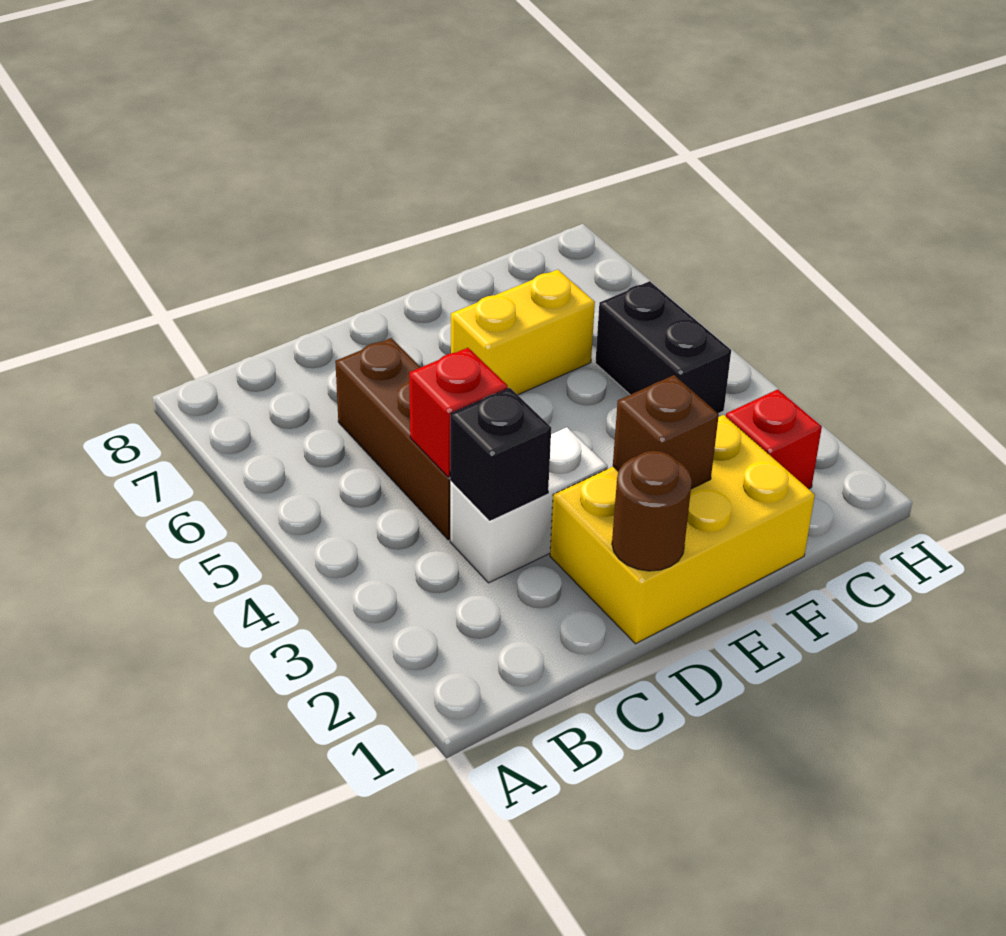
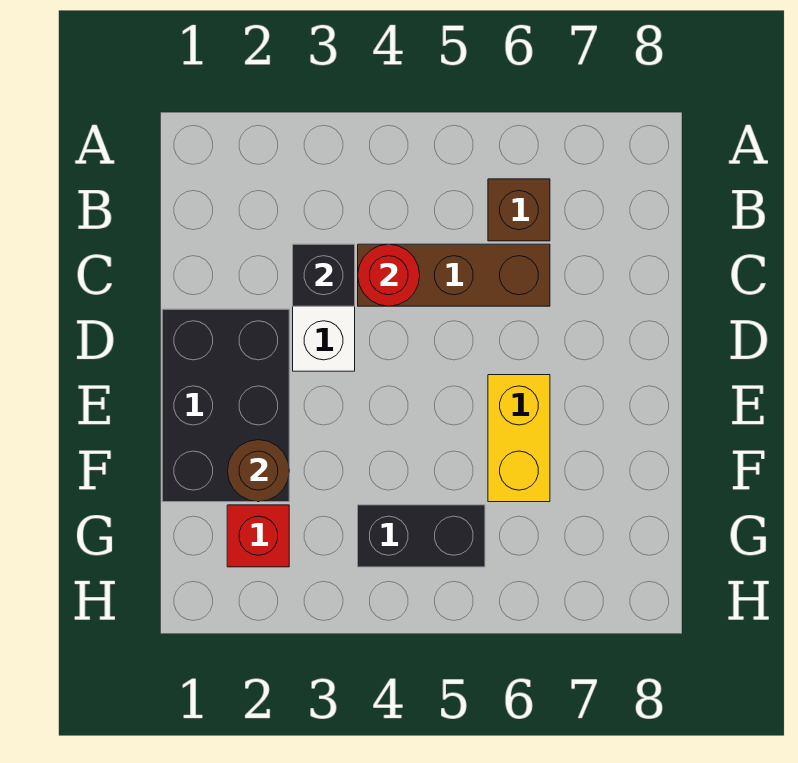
red brick C4 level 2 -> red round brick C4 level 2
yellow brick D1:F2 level 1 -> black brick D1:F2 level 1
brown round brick D1 level 2 -> brown round brick F2 level 2
brown brick E2 level 2 -> brown brick B6 level 1

